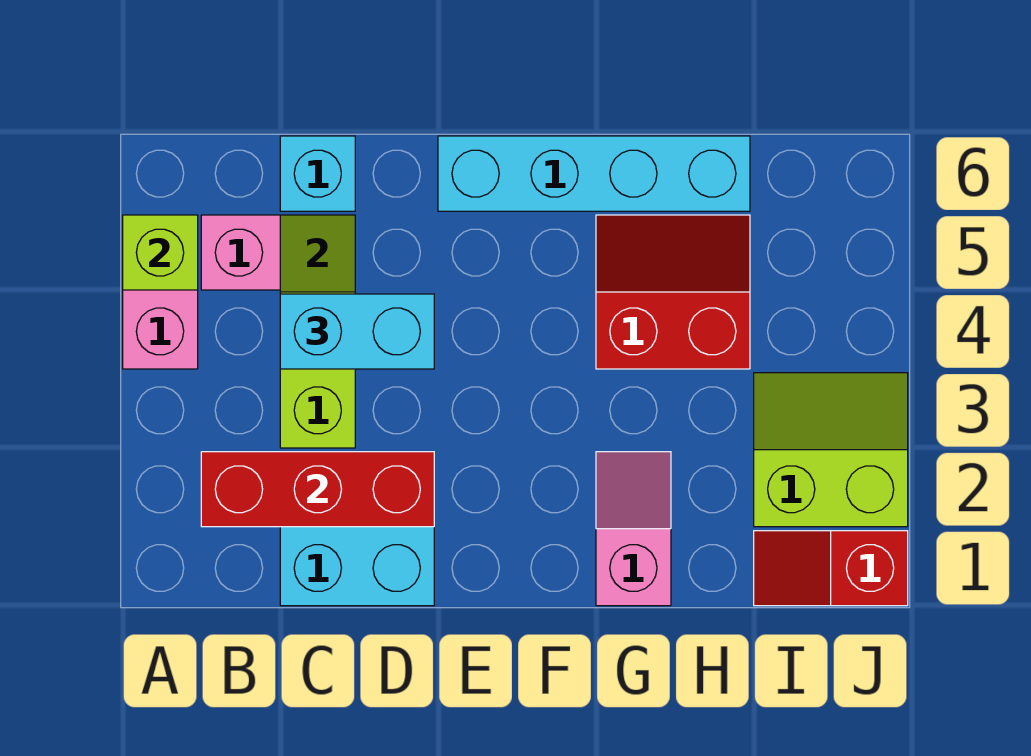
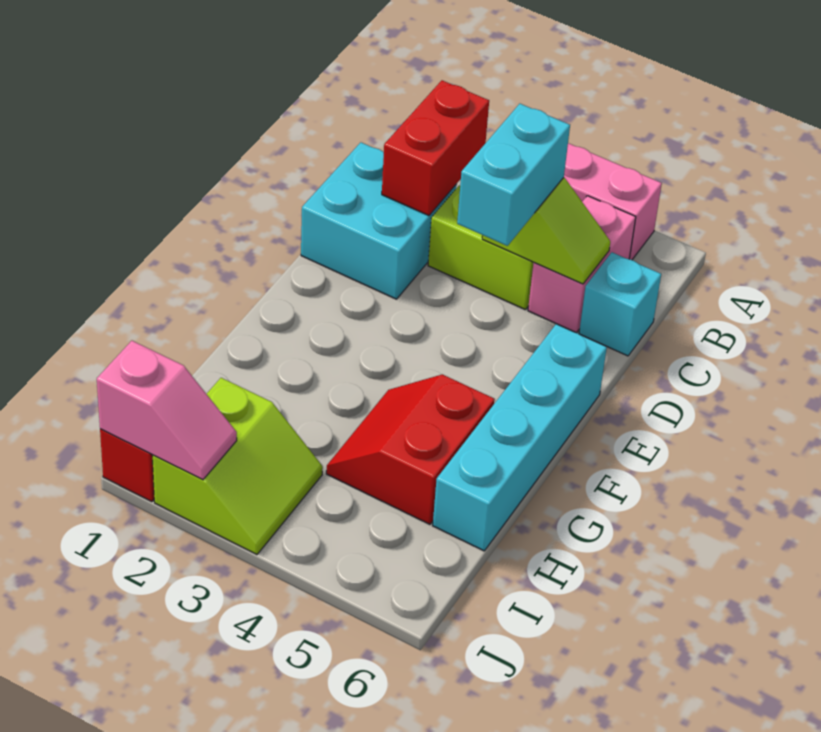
lime brick A5 level 2 -> none
red brick B2:D2 level 2 -> red brick B2:C2 level 2
pink slope G1:G2 level 1 top 1 -> pink slope J1:J2 level 2 top 1
red slope G4:H5 level 1 top 4 -> red slope G4:H5 level 1 top 5

